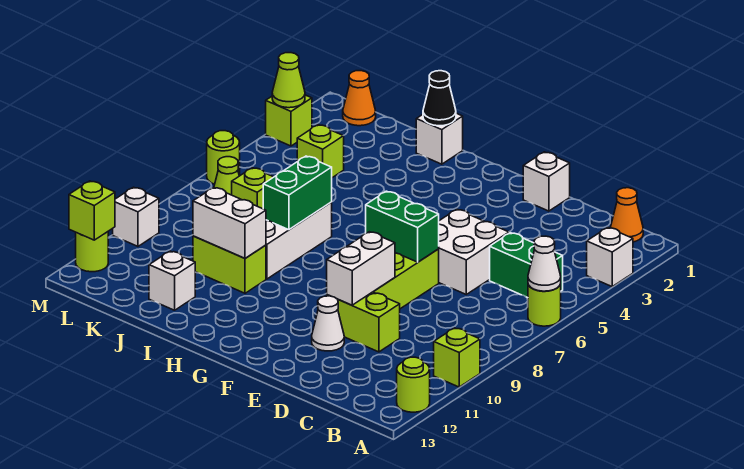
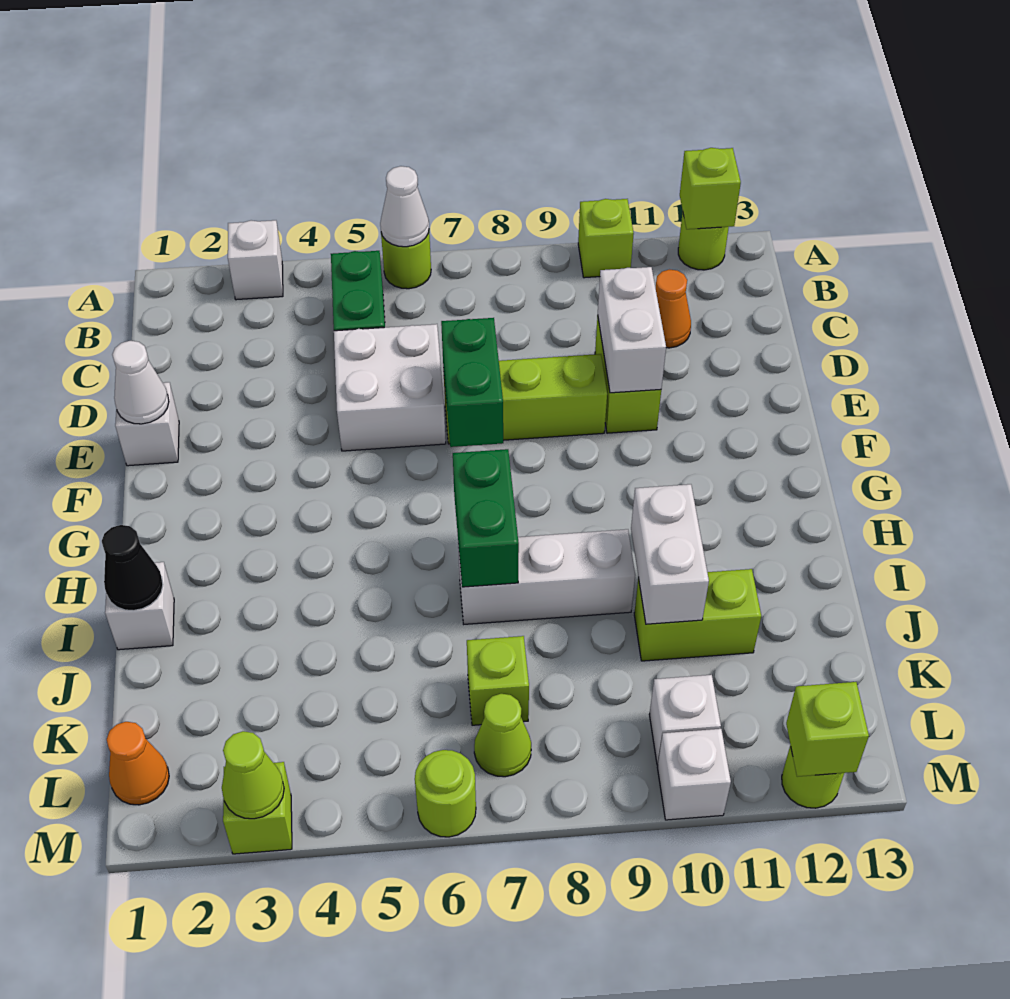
orange cone B1 level 1 -> orange cone C11 level 1
white brick E9:E10 level 2 -> white brick D10:E10 level 2
white cone E11 level 1 -> white cone E1 level 2
green brick I7:I8 level 2 -> green brick H7:I7 level 2
lime brick I10:J10 level 1 -> lime brick J10:J11 level 1
white brick J12 level 1 -> white brick L10 level 1
lime brick K4 level 1 -> lime brick A12 level 2

